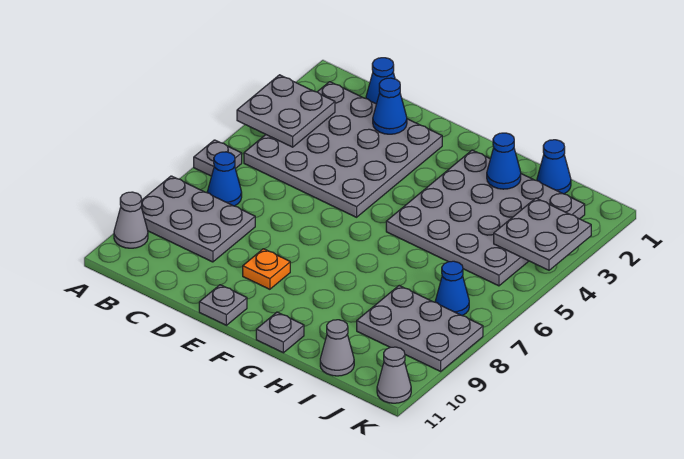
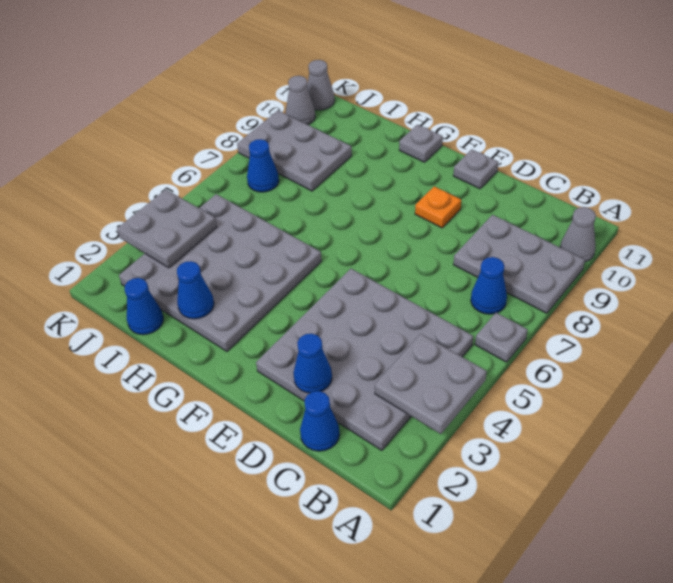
grey cone I11 level 1 -> grey cone K10 level 1

